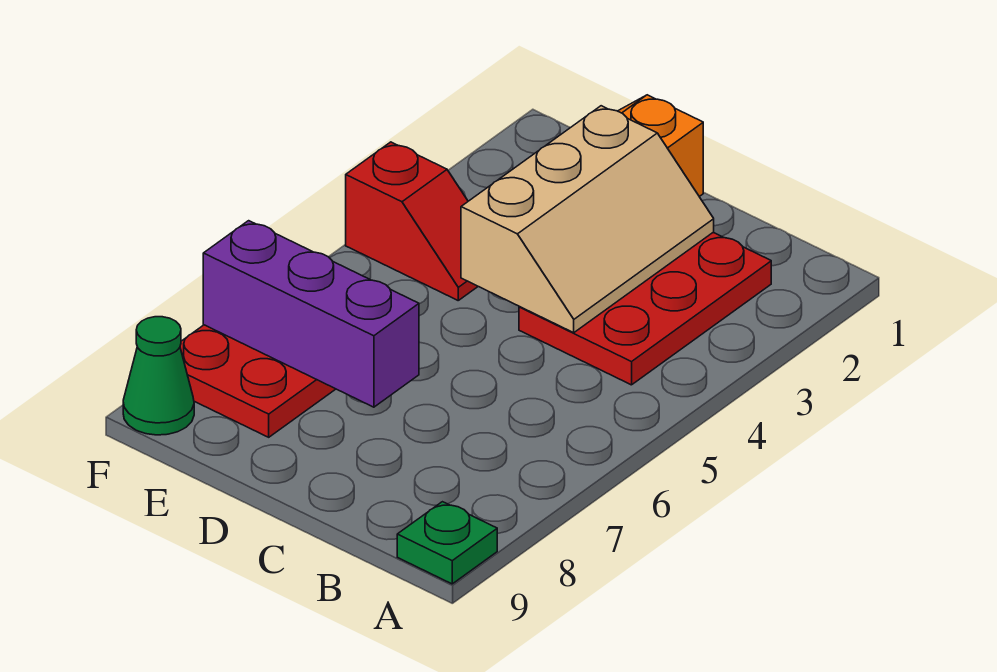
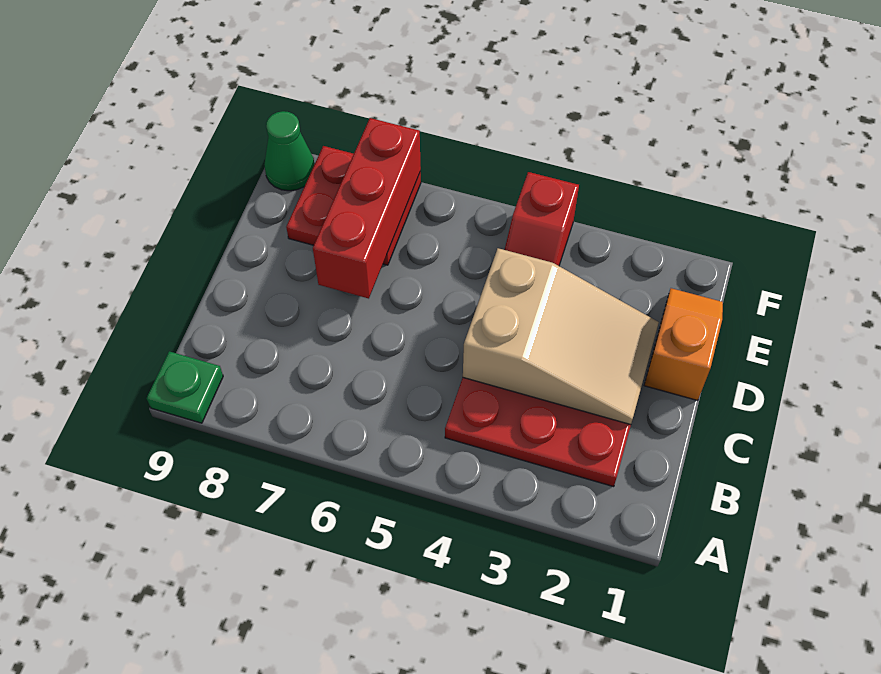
tan slope C2:D4 level 2 top D -> tan slope C2:D4 level 2 top 4
purple brick D7:F7 level 2 -> red brick D7:F7 level 2

